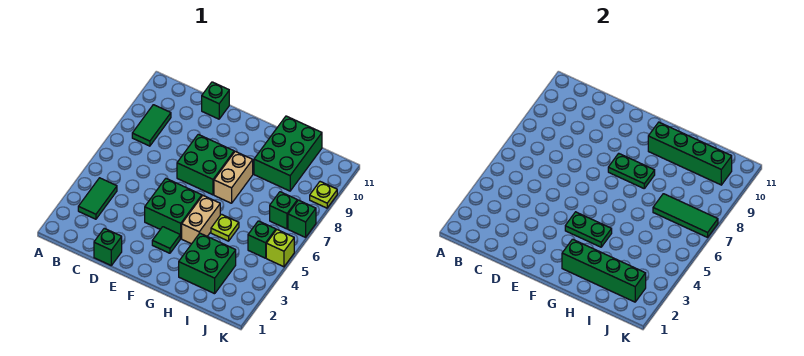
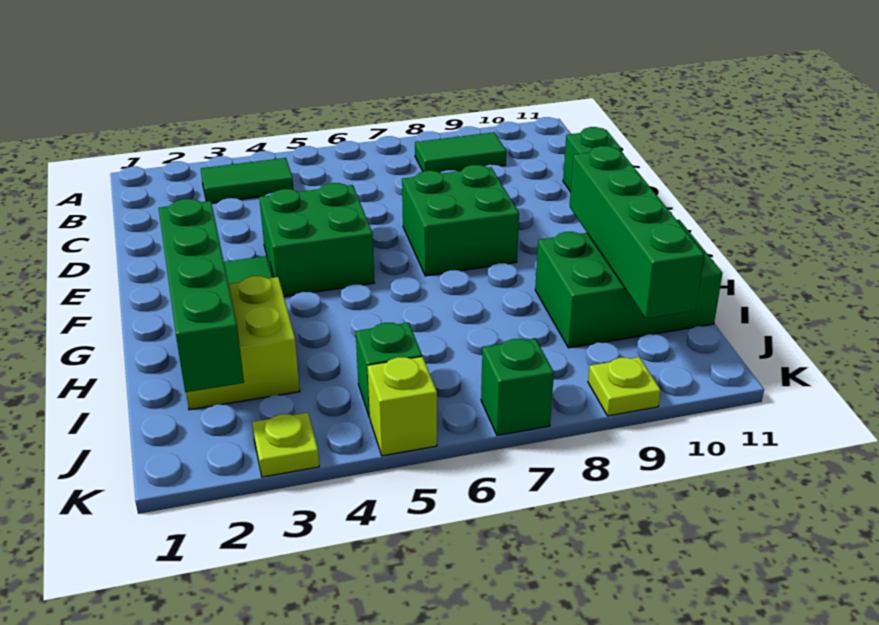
green brick D1 level 1 -> none
green plate F4:G4 level 2 -> none
green plate F8:G8 level 2 -> none
tan brick G4:G5 level 1 -> none
tan brick G7:G8 level 1 -> none
green brick H2:I3 level 1 -> lime brick H2:I3 level 1
lime plate H5 level 1 -> lime plate K3 level 1
green tile I7:K7 level 2 -> none
green brick J7 level 1 -> none

